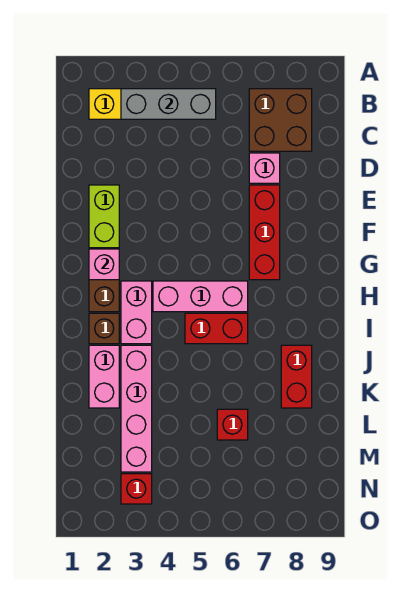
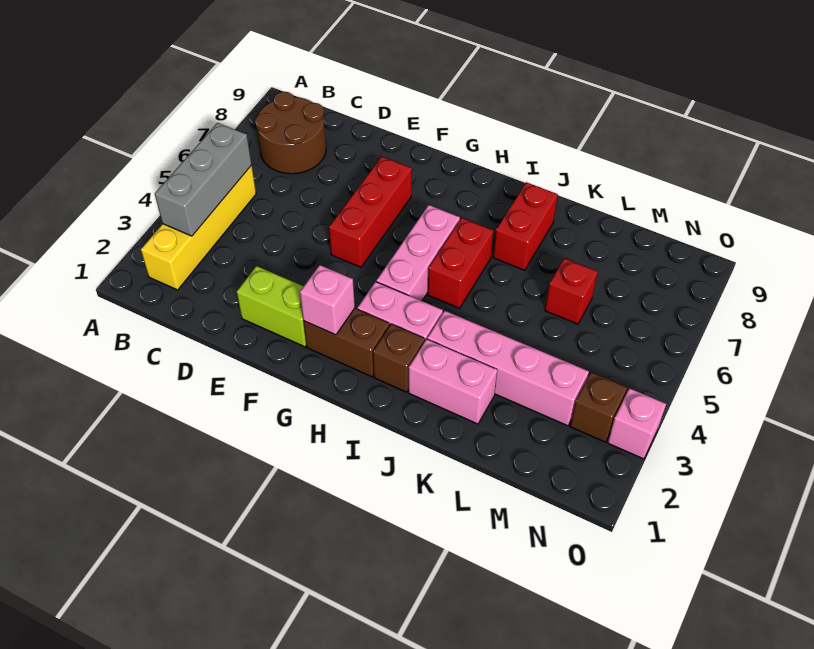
brown brick B7:C8 level 1 -> brown round brick B7:C8 level 1
pink brick D7 level 1 -> pink brick O3 level 1
red brick E7:G7 level 1 -> red brick F5:F7 level 1
red brick J8:K8 level 1 -> red brick J7:J8 level 1
red brick N3 level 1 -> brown brick N3 level 1

